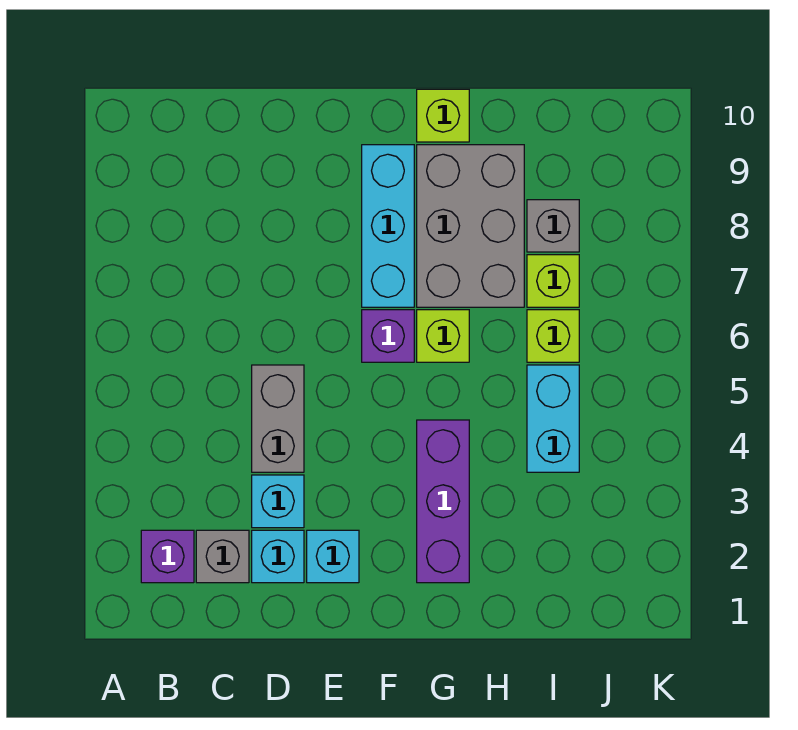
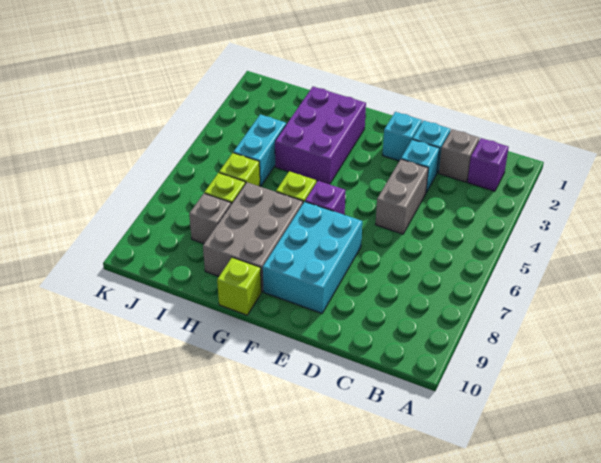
cyan brick F7:F9 level 1 -> cyan brick E7:F9 level 1
purple brick G2:G4 level 1 -> purple brick G2:H4 level 1

